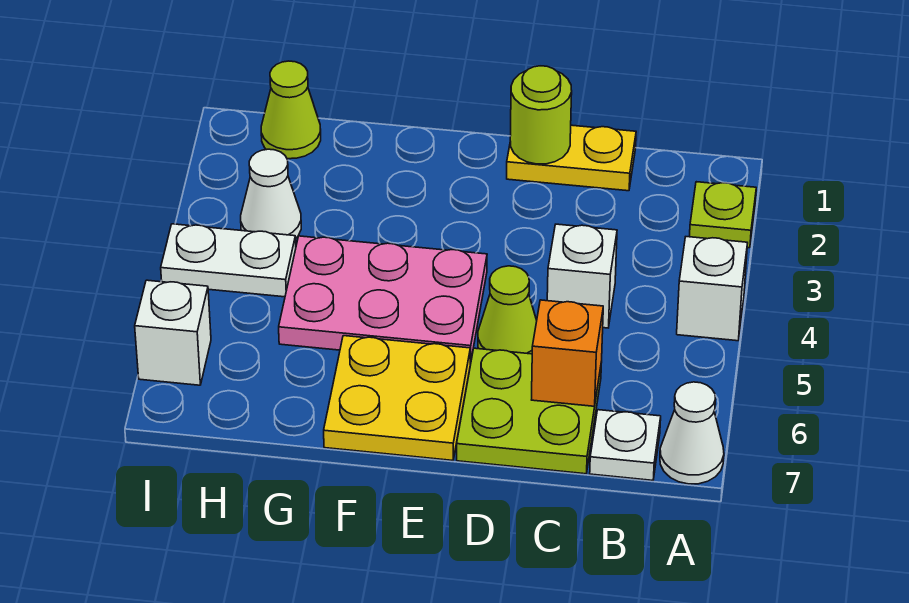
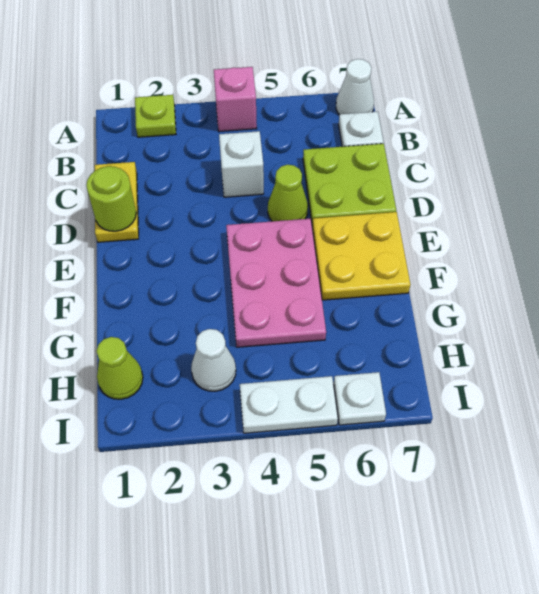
white brick A4 level 1 -> pink brick A4 level 1
orange brick C6 level 2 -> none
white plate H4:I4 level 1 -> white plate I4:I5 level 1
white brick I6 level 1 -> white plate I6 level 1

